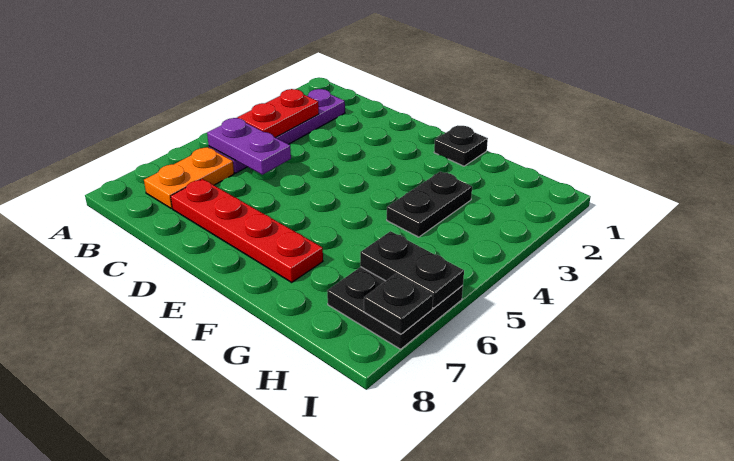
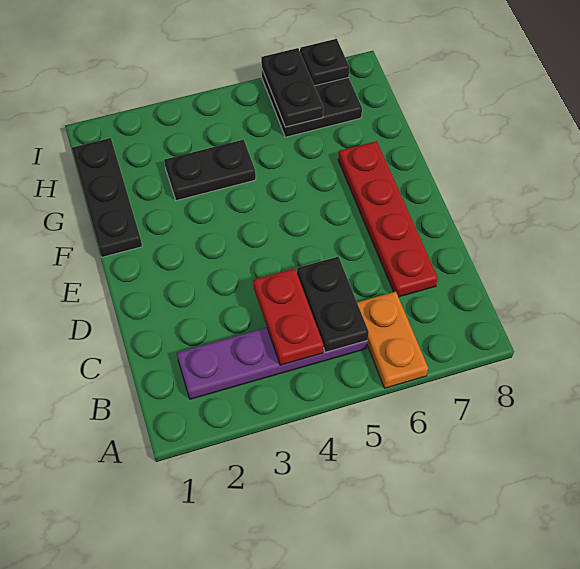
red plate B3:B4 level 2 -> red plate B4:C4 level 2
purple plate B5:C5 level 2 -> black plate B5:C5 level 2
orange plate B6:B7 level 1 -> orange plate A6:B6 level 1
black plate F1 level 1 -> black plate F1:H1 level 1

